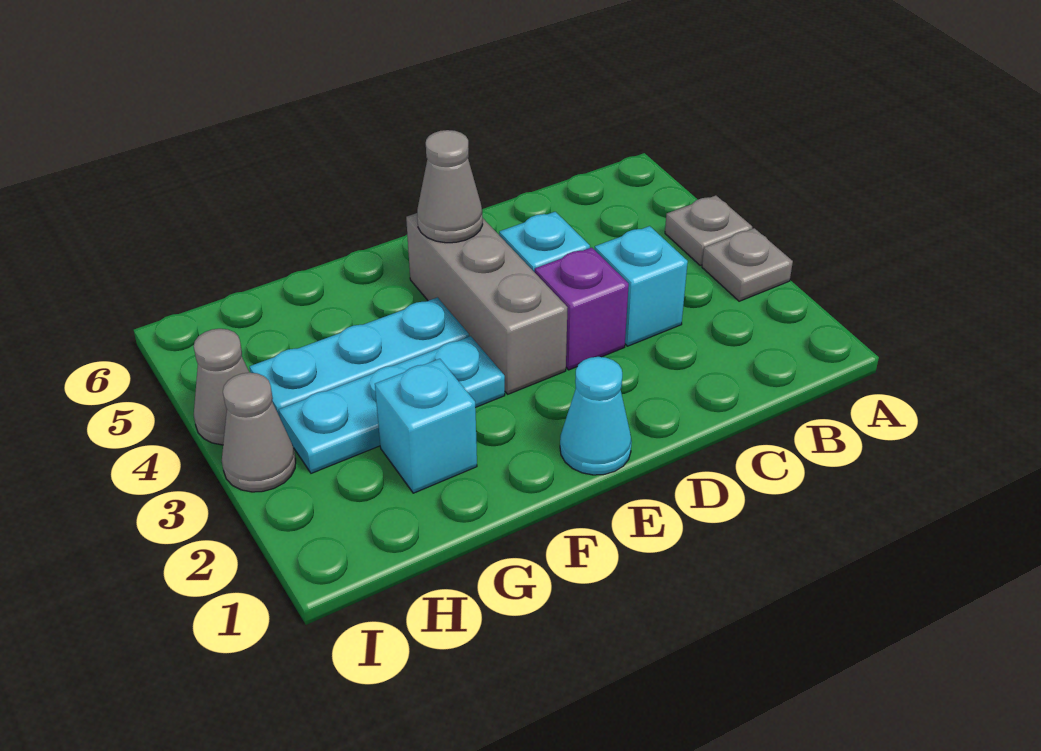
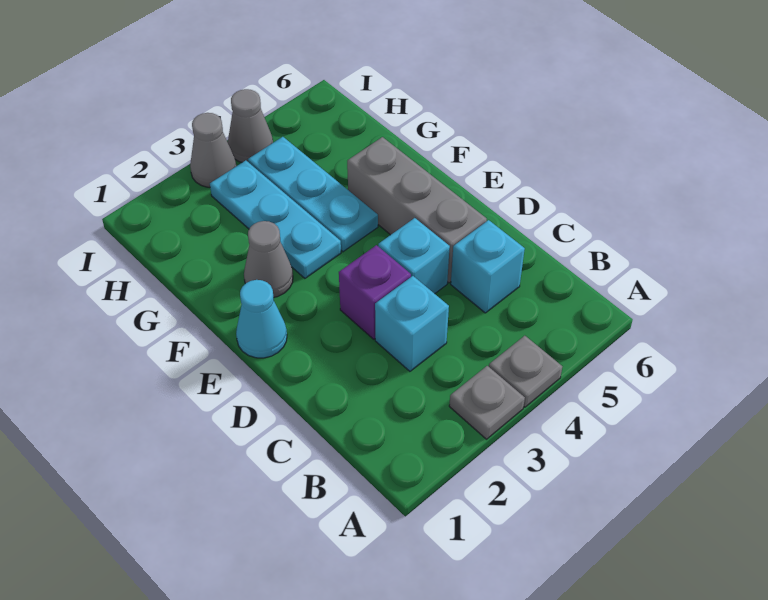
grey brick E3:E5 level 1 -> grey brick D5:F5 level 1
grey cone E5 level 2 -> grey cone F2 level 1
cyan brick G2 level 1 -> cyan brick C5 level 1

